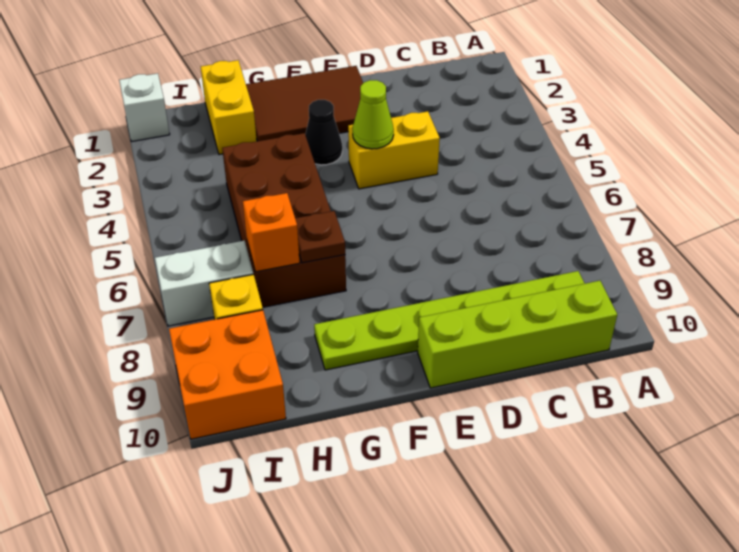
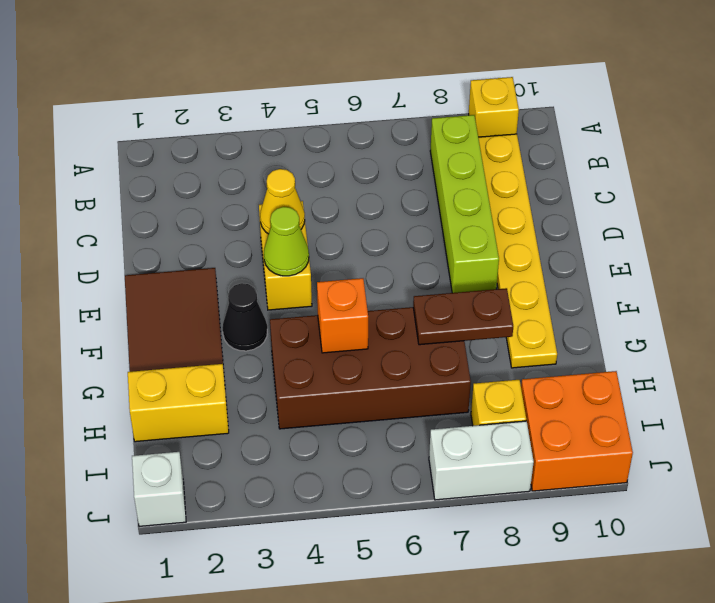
none -> yellow brick A9 level 1
lime plate B9:G9 level 1 -> yellow plate B9:G9 level 1
lime brick B10:E10 level 1 -> lime brick B8:E8 level 1
none -> yellow cone D4 level 2
brown plate G7 level 2 -> brown plate G7:G8 level 2
orange brick H7 level 2 -> orange brick G5 level 2
white brick I7:J7 level 1 -> white brick J7:J8 level 1

